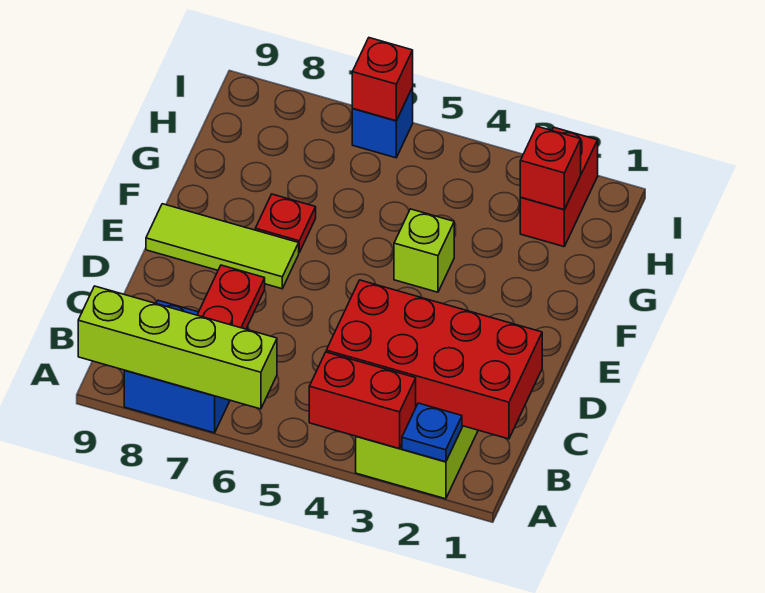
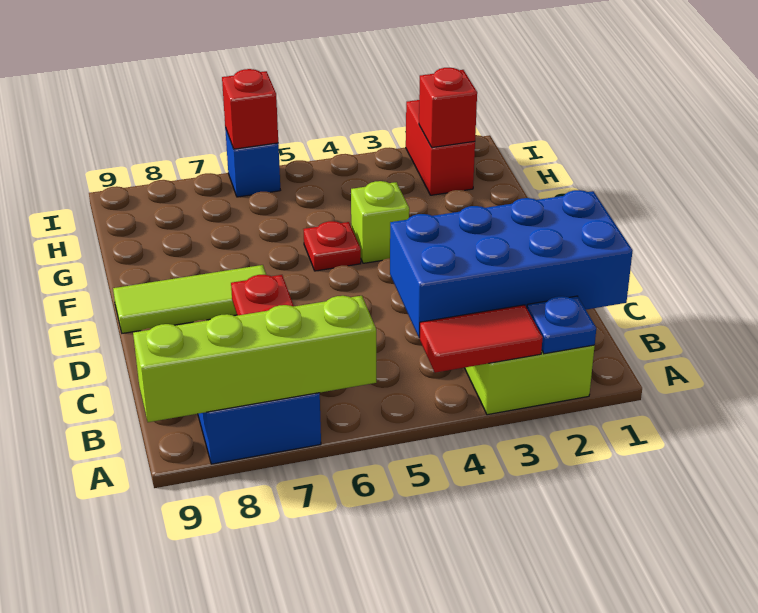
red brick A3:A4 level 2 -> red tile A3:A4 level 2
red brick B1:C4 level 2 -> blue brick B1:C4 level 2
red plate F7 level 1 -> red plate F5 level 1

